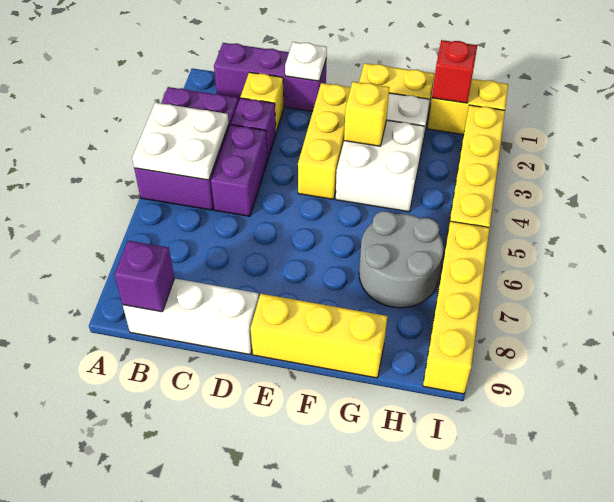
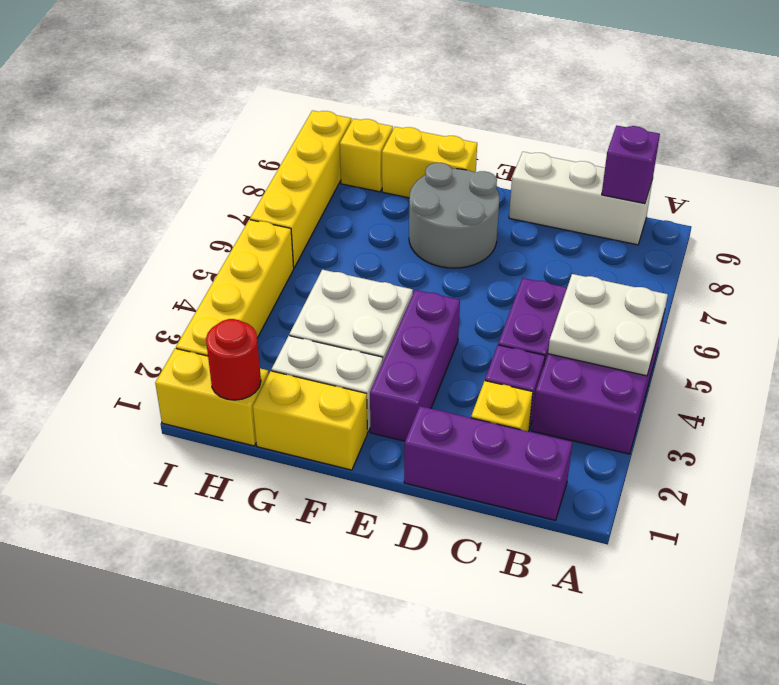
white plate D1 level 2 -> none
yellow brick E2:E4 level 1 -> purple brick E2:E4 level 1
yellow brick E9:G9 level 1 -> yellow brick F9:G9 level 1
yellow brick F3 level 2 -> yellow brick H9 level 1
grey round brick G6:H7 level 1 -> grey round brick E7:F8 level 1
red brick H1 level 2 -> red round brick H1 level 2

